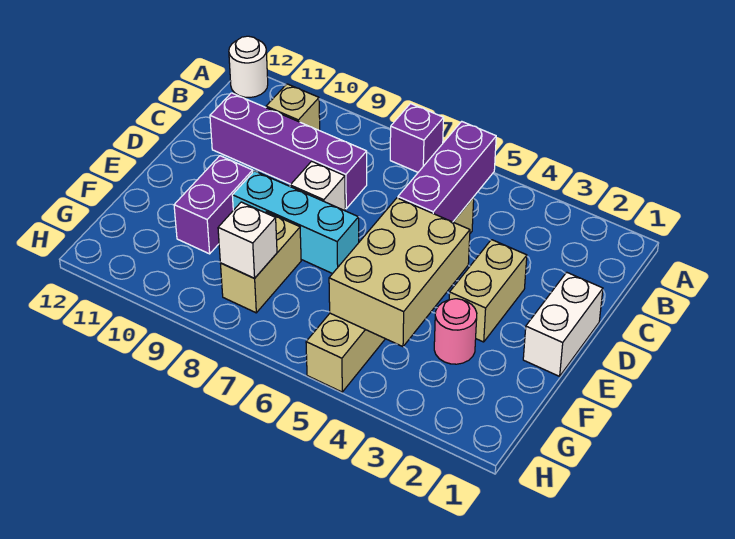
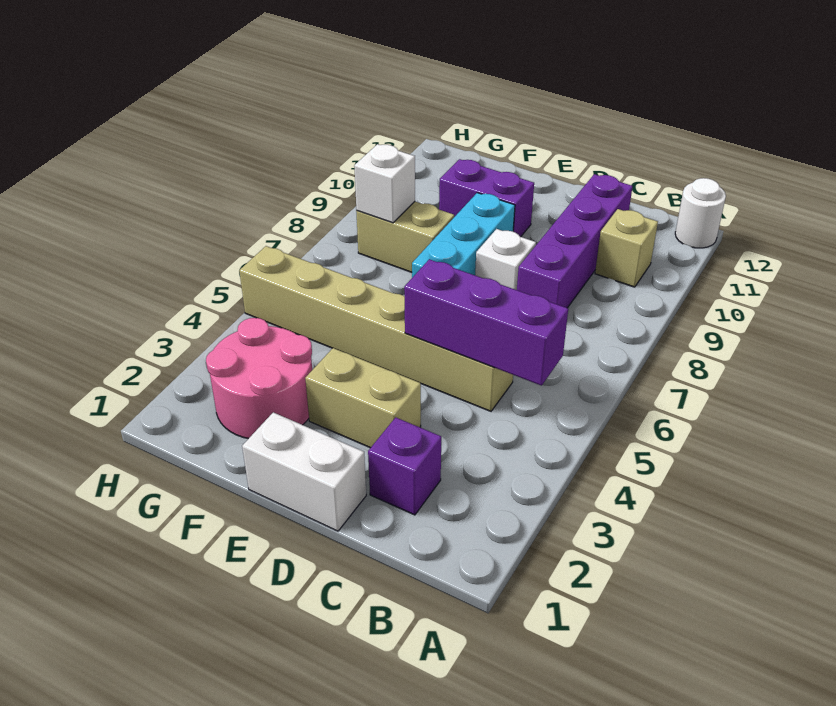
purple brick A7 level 1 -> purple brick C2 level 1
tan brick E4:G5 level 2 -> none
pink round brick F3 level 1 -> pink round brick F2:G3 level 1

